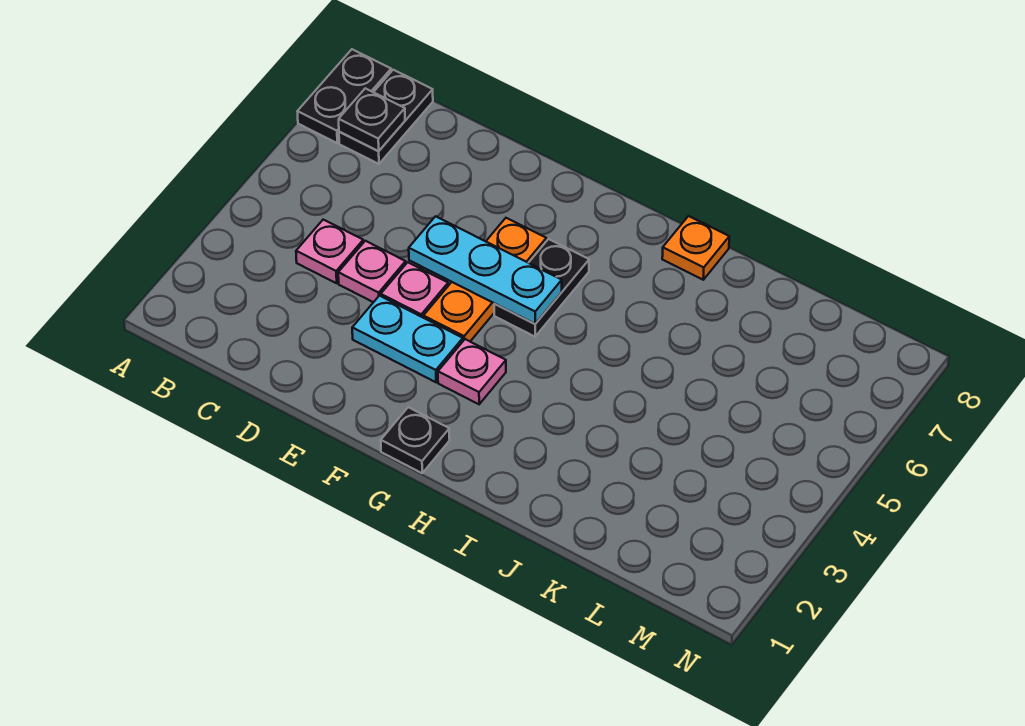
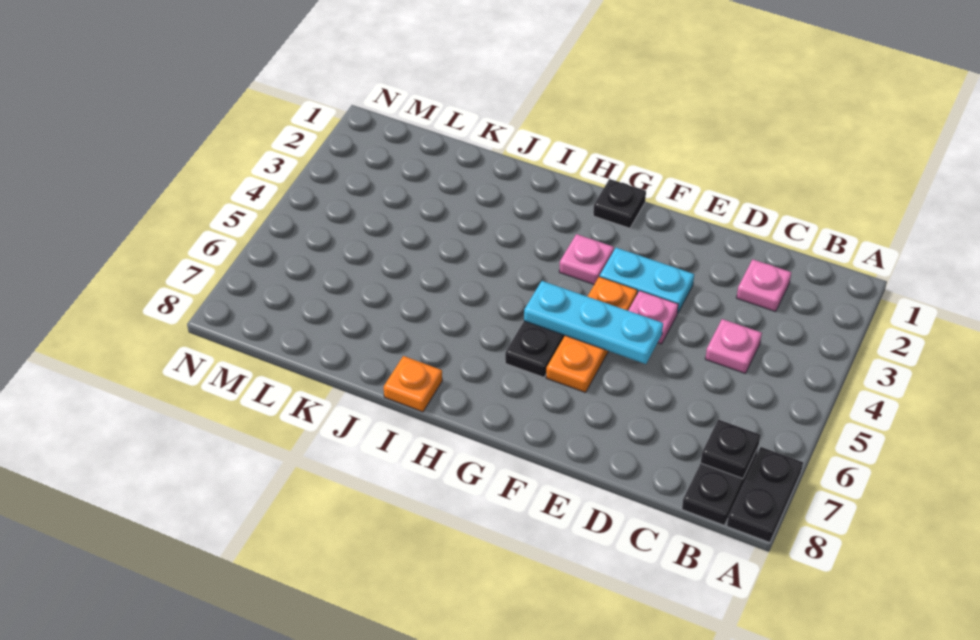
pink plate D4 level 1 -> pink plate C2 level 1

